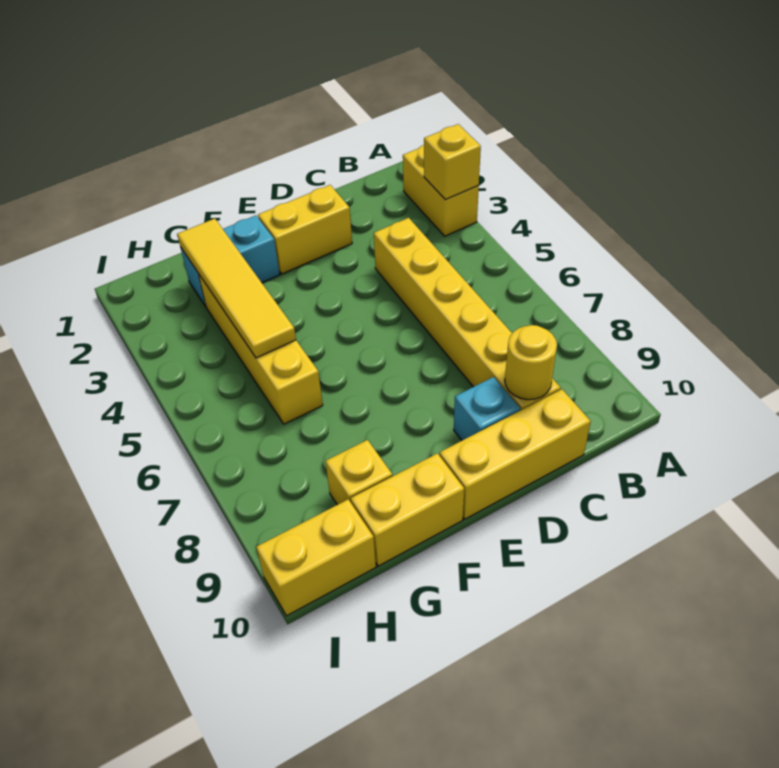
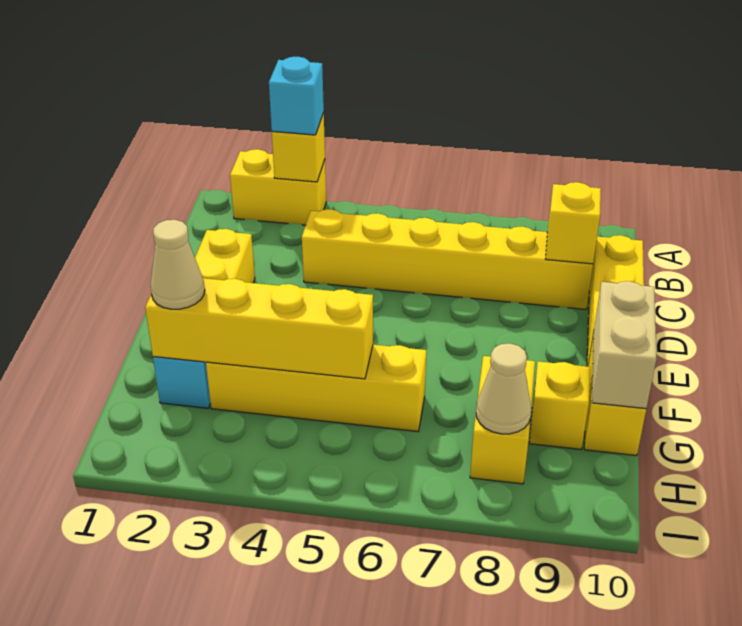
yellow round brick C9 level 2 -> yellow brick C9 level 2
cyan brick D9 level 1 -> cyan brick A3 level 3
none -> tan brick F10:G10 level 2
yellow tile G2:G5 level 2 -> yellow brick G2:G5 level 2
none -> tan cone G2 level 3
none -> tan cone H8 level 2
yellow brick H10:I10 level 1 -> yellow brick G8:H8 level 1

